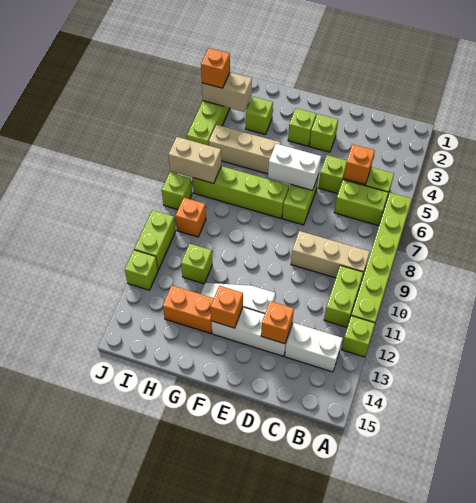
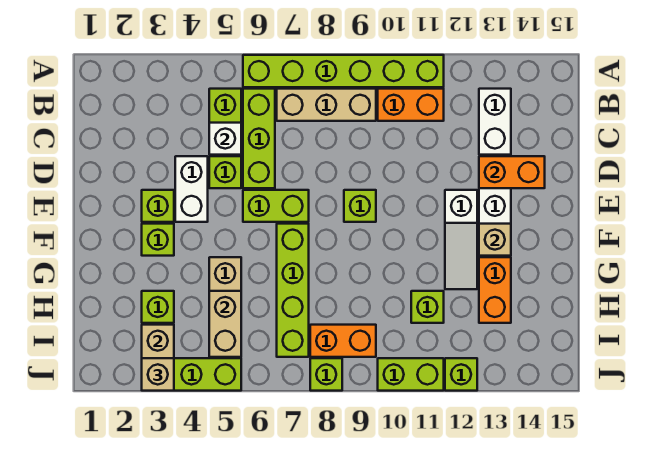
lime brick A12 level 1 -> lime brick E9 level 1
lime brick B6:C6 level 1 -> lime brick B6:D6 level 1
tan brick B9:D9 level 1 -> tan brick B7:B9 level 1
lime brick B10:B11 level 1 -> orange brick B10:B11 level 1
orange brick C5 level 2 -> white brick C5 level 2
orange brick D13 level 2 -> orange brick D13:D14 level 2
white brick E6:F6 level 2 -> white brick D4:E4 level 1
orange brick F13 level 2 -> tan brick F13 level 2
tan brick I7:J7 level 2 -> tan brick H5:I5 level 2
orange brick I9 level 1 -> orange brick I8:I9 level 1
orange brick J3 level 3 -> tan brick J3 level 3

